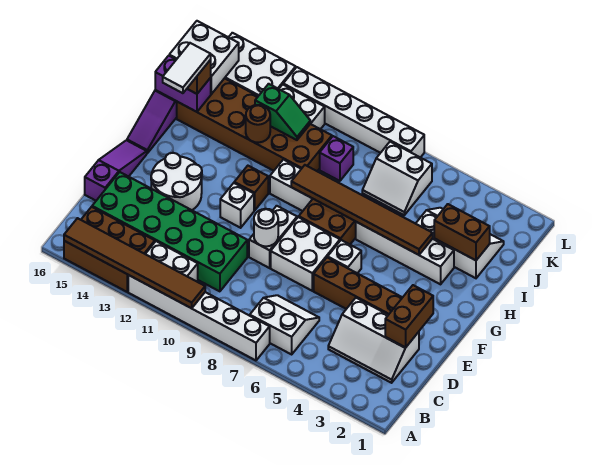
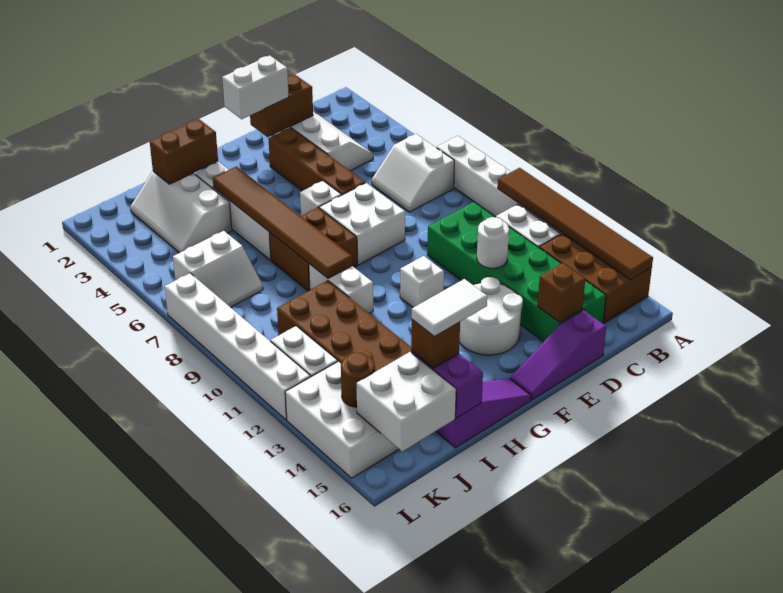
white brick E9:F9 level 1 -> white brick E2:F2 level 3
white round brick E9 level 2 -> white round brick D12 level 2
brown brick G11 level 1 -> brown brick D15 level 2
brown brick I2:I3 level 2 -> brown brick H2:I2 level 2
brown round brick I12 level 2 -> brown round brick K14 level 2
white slope J6:K7 level 1 top K -> white slope J6:K7 level 1 top 6
purple brick J9 level 1 -> none
green slope J11:J12 level 2 top 12 -> none

